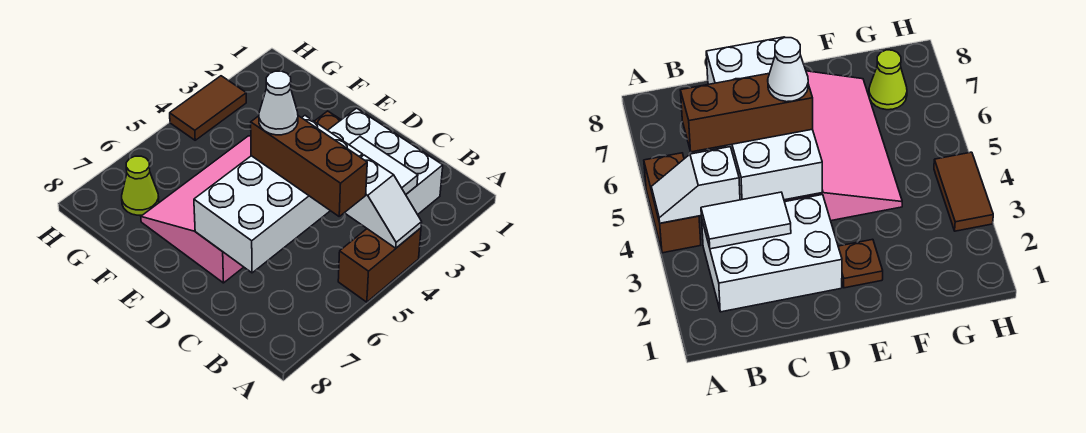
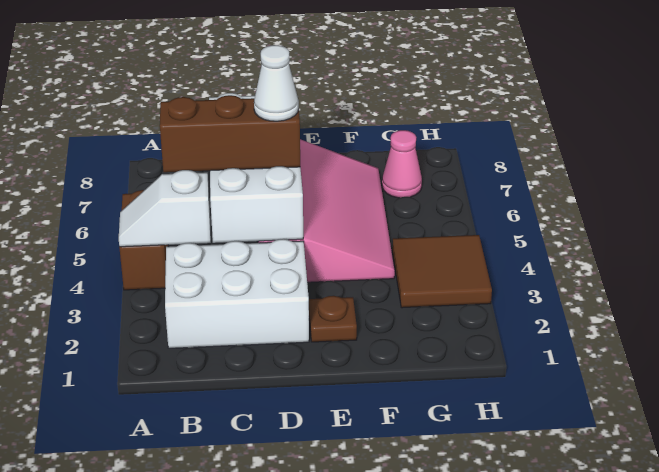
white tile B3:C3 level 2 -> none
lime cone G7 level 1 -> pink cone G7 level 1
brown tile H3:H4 level 1 -> brown tile G3:H4 level 1

